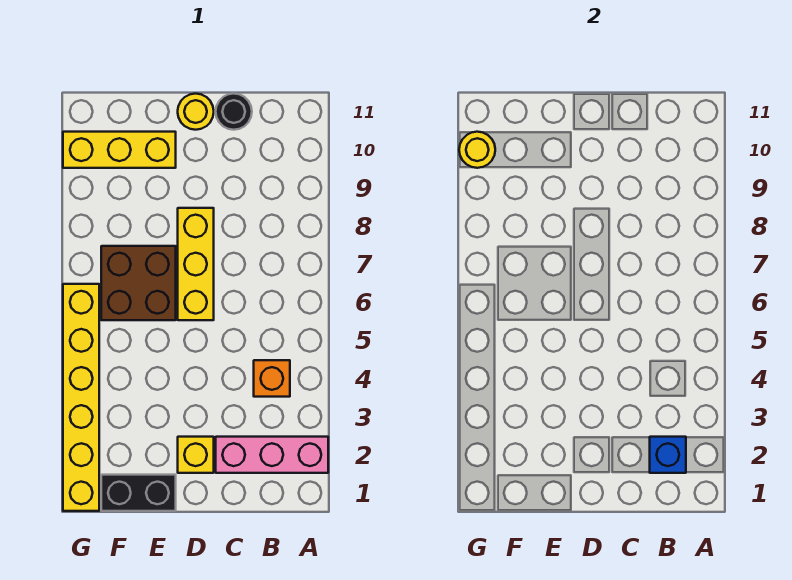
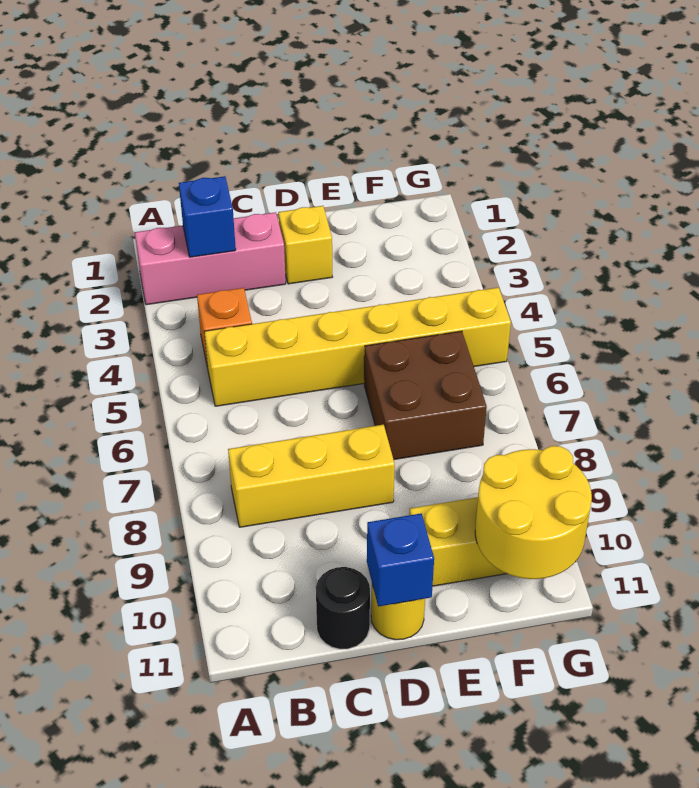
yellow brick D6:D8 level 1 -> yellow brick B8:D8 level 1
none -> blue brick D11 level 2
black brick E1:F1 level 1 -> none
yellow brick G1:G6 level 1 -> yellow brick B5:G5 level 1
yellow round brick G10 level 2 -> yellow round brick F10:G11 level 2

